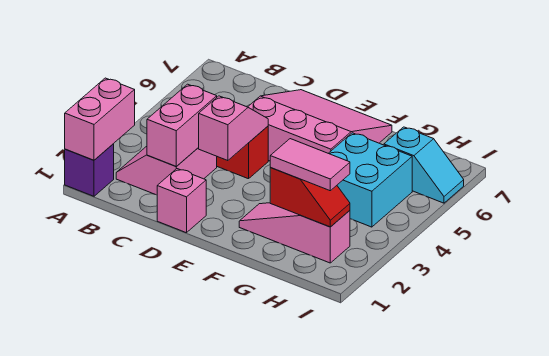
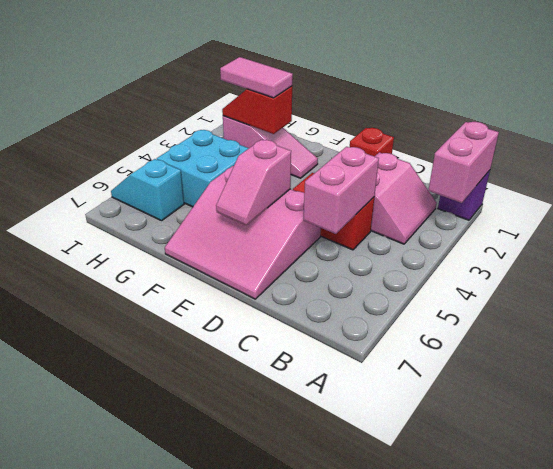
pink brick C2:C3 level 2 -> pink brick C4:C5 level 2
pink brick D1 level 1 -> red brick D1 level 1
pink slope D3:D4 level 2 top 3 -> pink slope E5:E6 level 2 top 5

